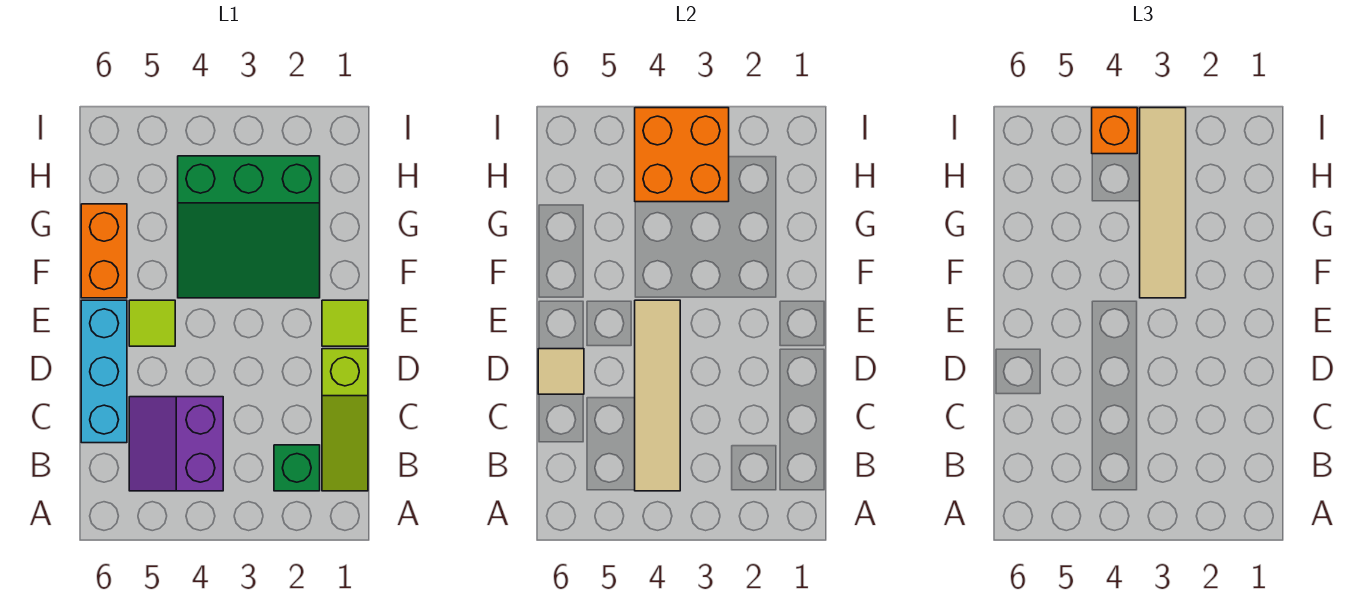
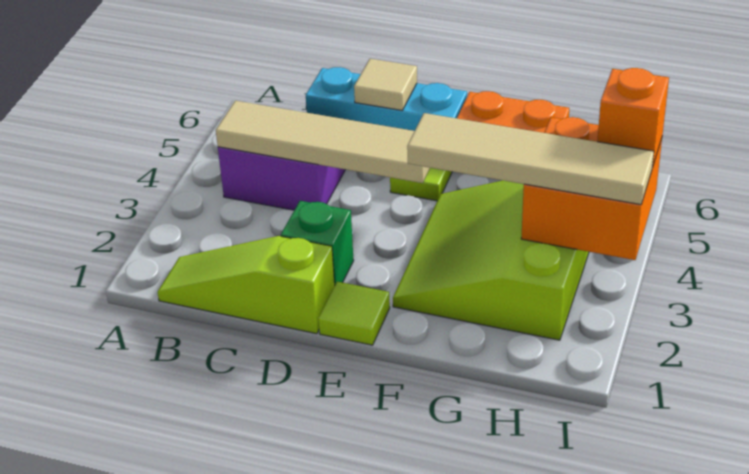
green brick B2 level 1 -> green brick D2 level 1
green slope F2:H4 level 1 top H -> lime slope F2:H4 level 1 top H

